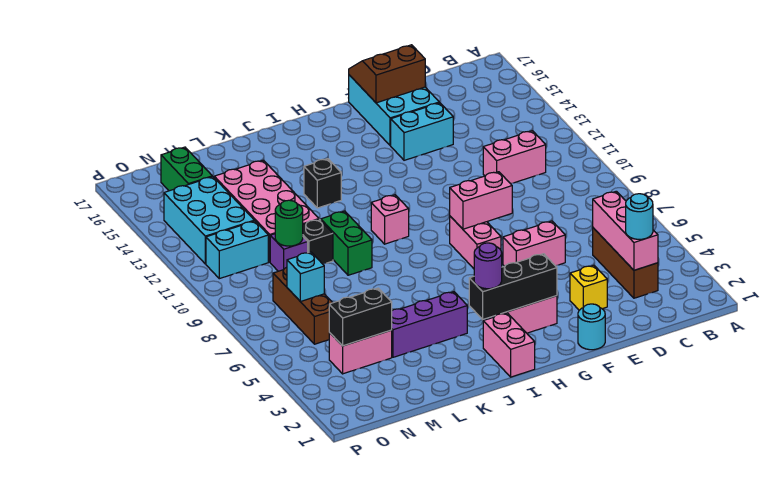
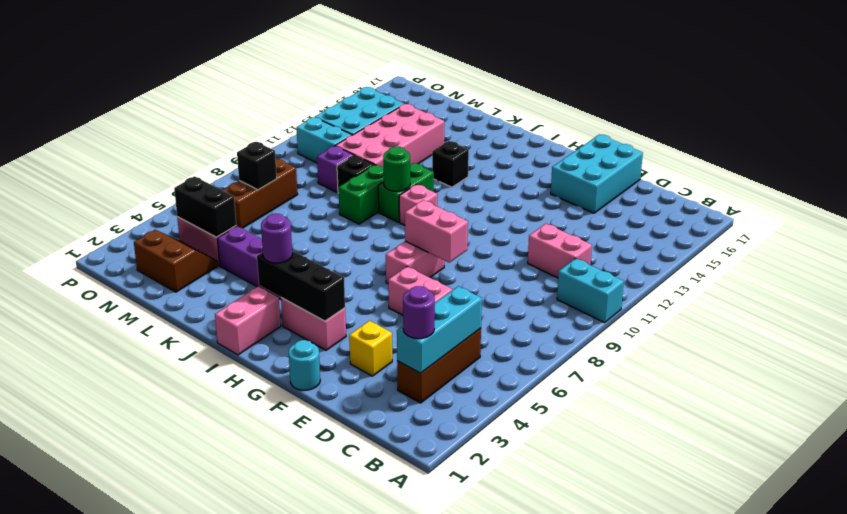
pink brick C3:C5 level 2 -> cyan brick C3:C5 level 2
cyan round brick C3 level 3 -> purple round brick C3 level 3
cyan brick E14:F14 level 1 -> cyan brick A10:B10 level 1
brown slope E16:F17 level 2 top 16 -> brown slope M2:N3 level 1 top 2
green round brick M10 level 2 -> green round brick J10 level 2
cyan brick N7 level 2 -> black brick N7 level 2
green brick N15:N16 level 1 -> green brick J10:J11 level 1

